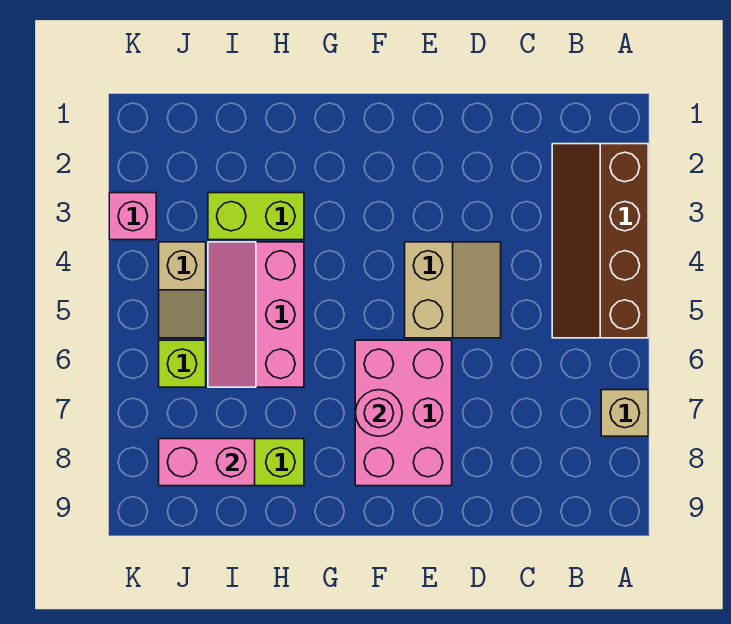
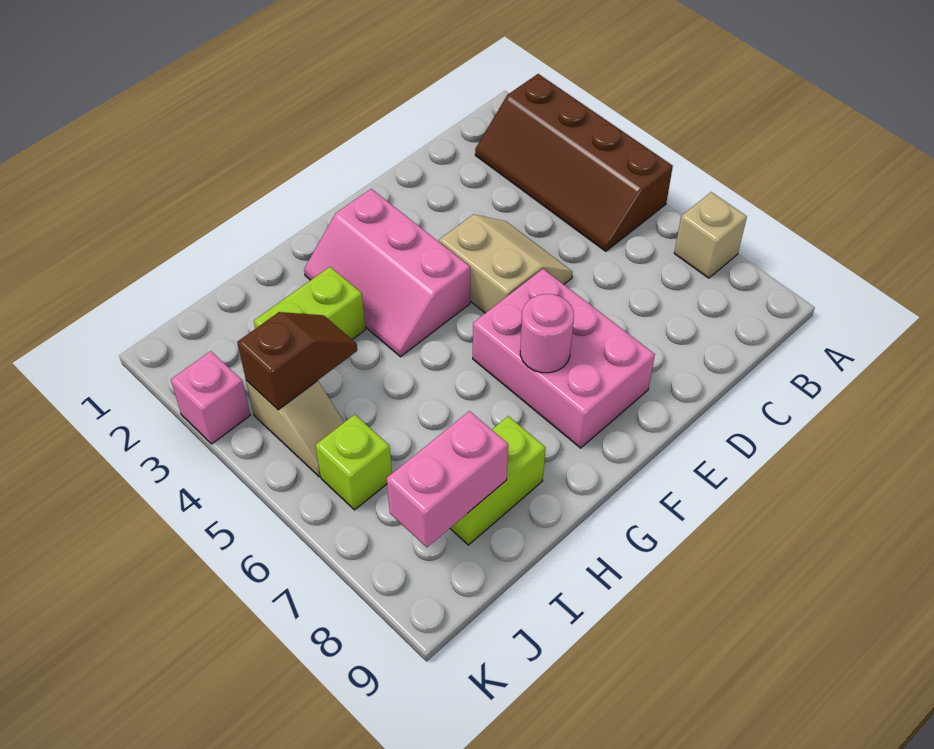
pink slope H4:I6 level 1 top H -> pink slope F2:G4 level 1 top F
none -> brown slope I4:J4 level 2 top J

